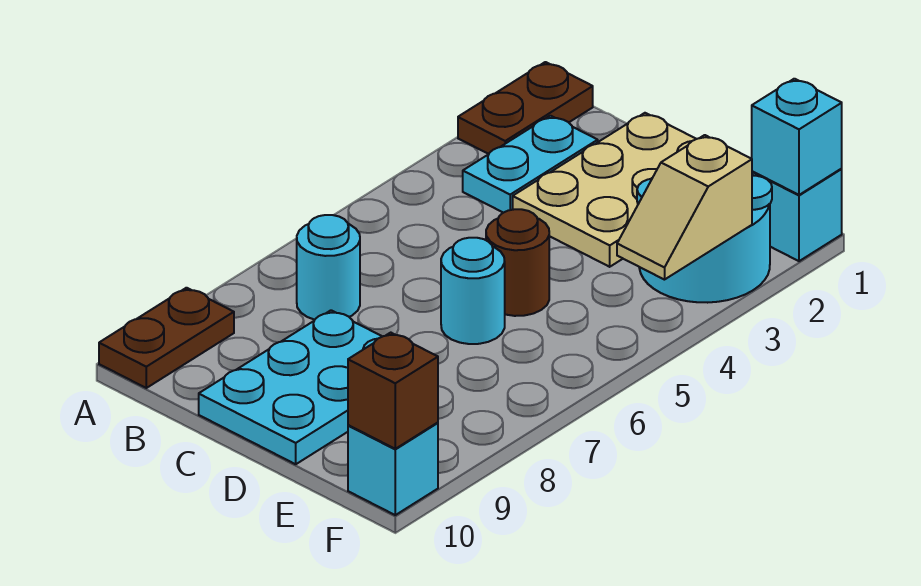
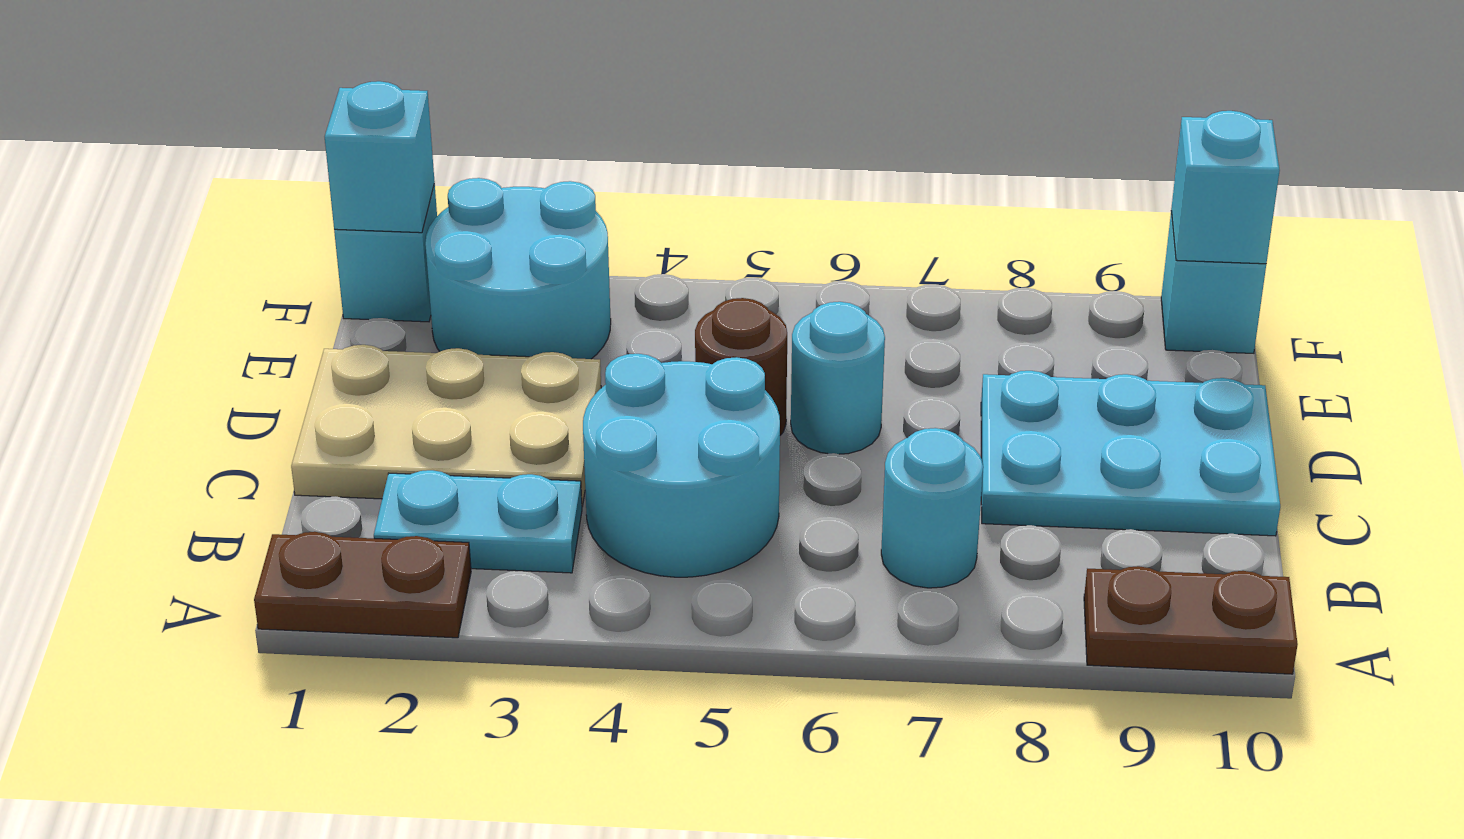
none -> cyan round brick B4:C5 level 1
tan slope F3:F4 level 2 top 3 -> none
brown brick F10 level 2 -> cyan brick F10 level 2

